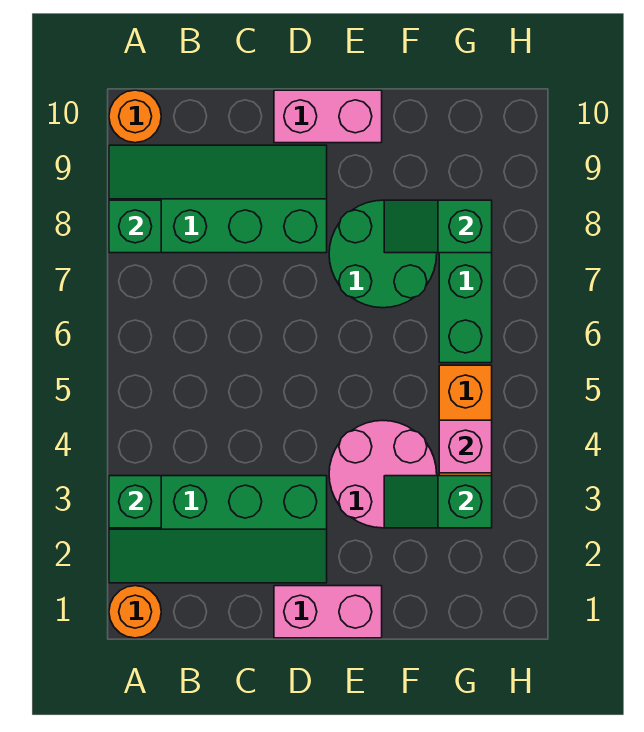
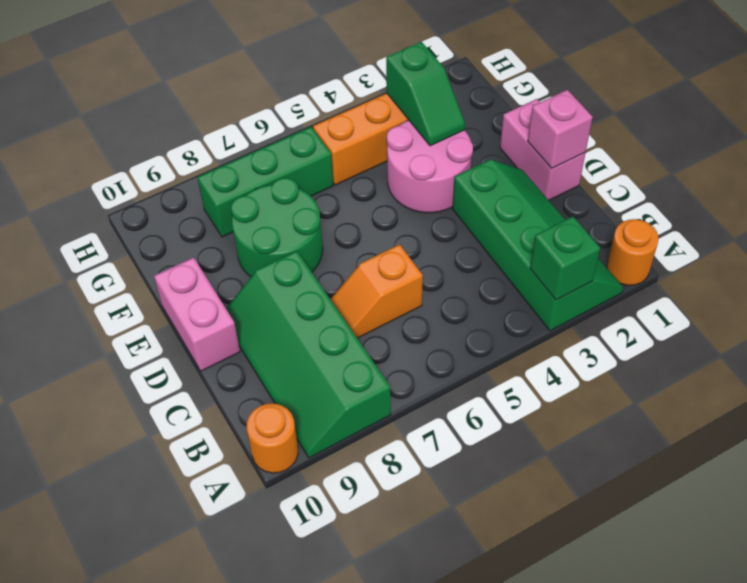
green brick A8 level 2 -> none
none -> orange slope C6:C7 level 1 top 6
green slope F8:G8 level 2 top G -> none
pink brick G4 level 2 -> pink brick D1 level 2

